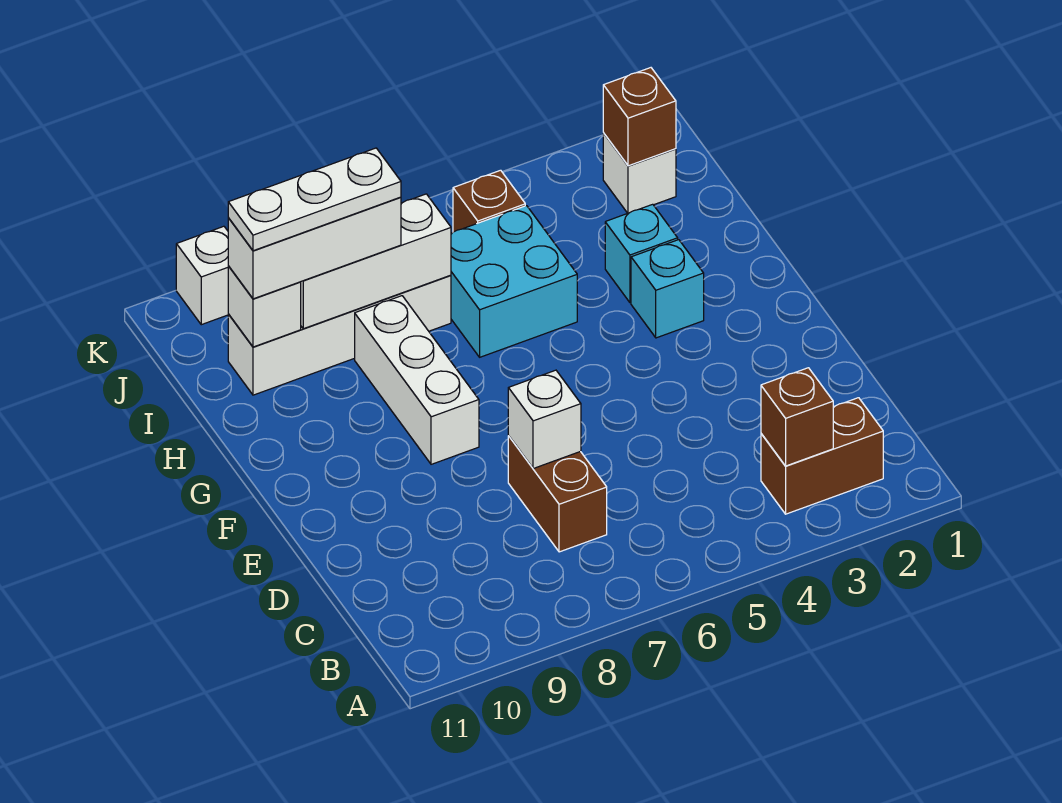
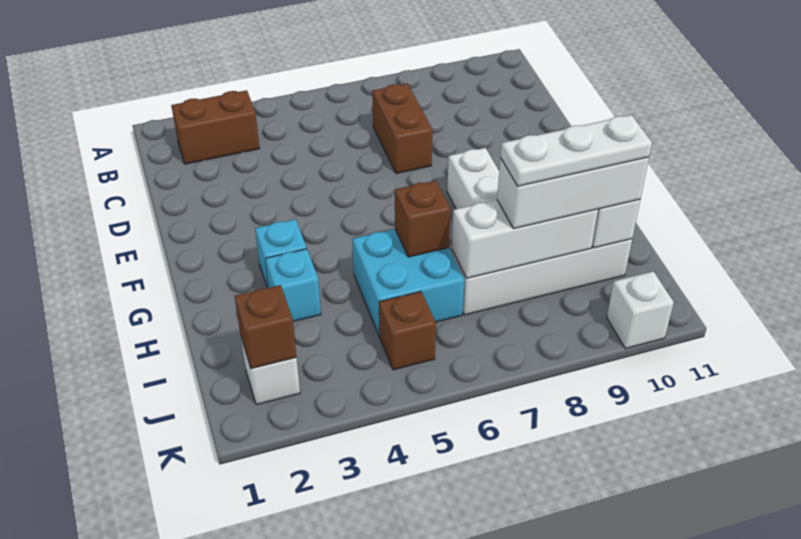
brown brick B3 level 2 -> brown brick H6 level 2
white brick D7 level 2 -> none

